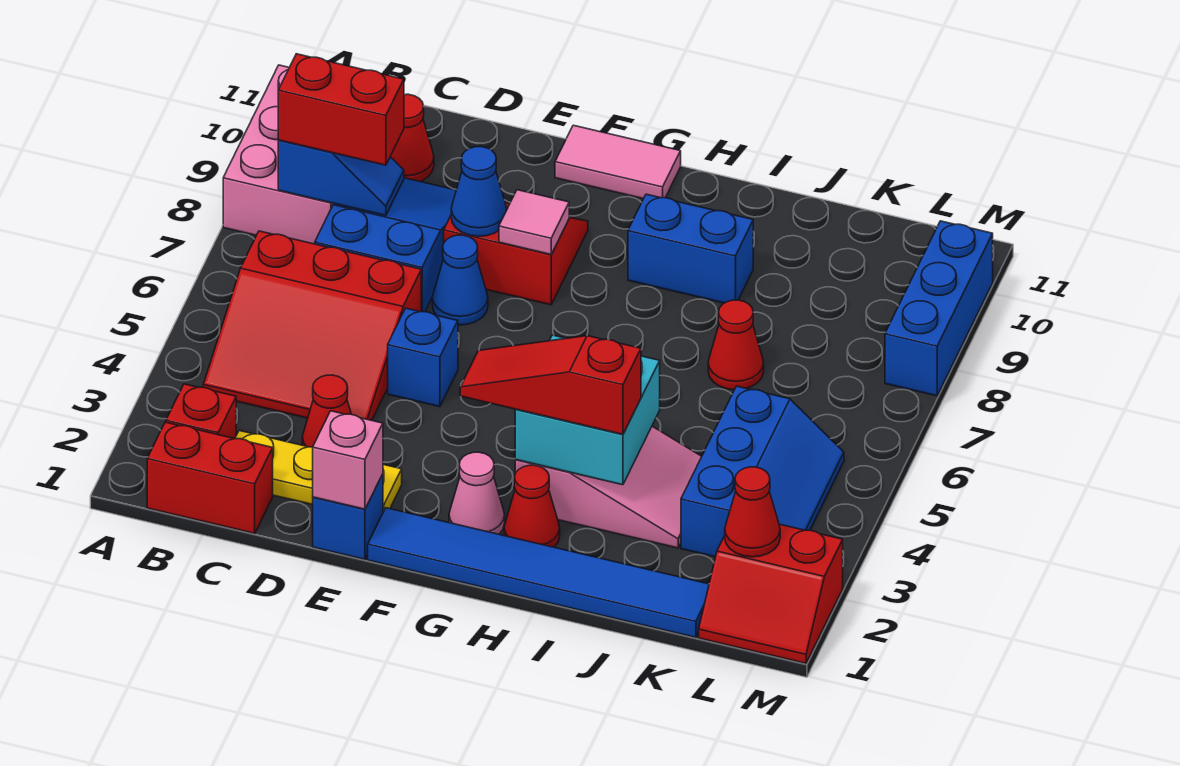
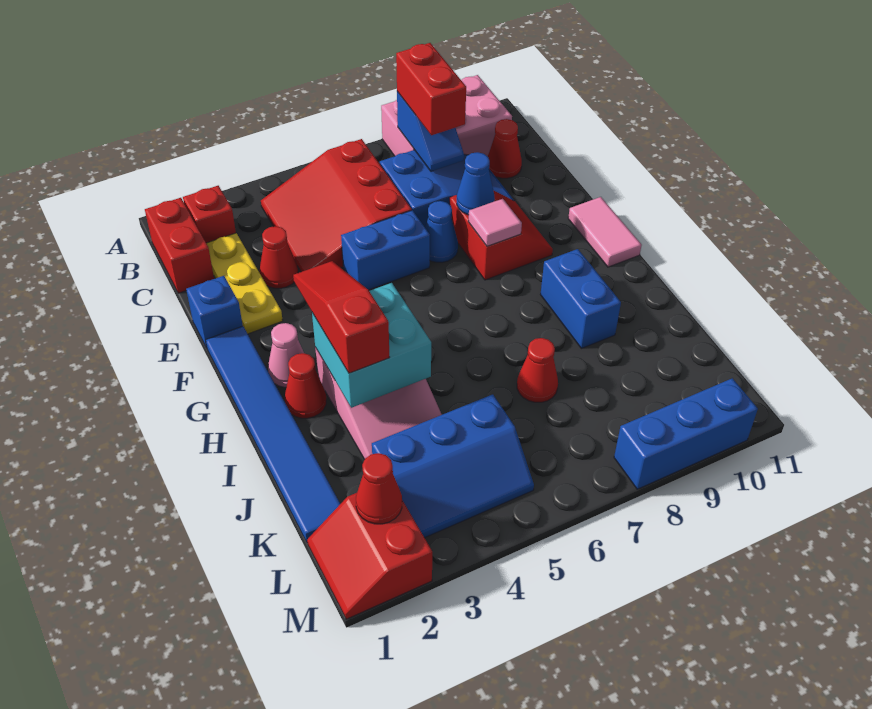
pink brick E1 level 2 -> none
blue brick E5 level 1 -> blue brick E5:E6 level 1

